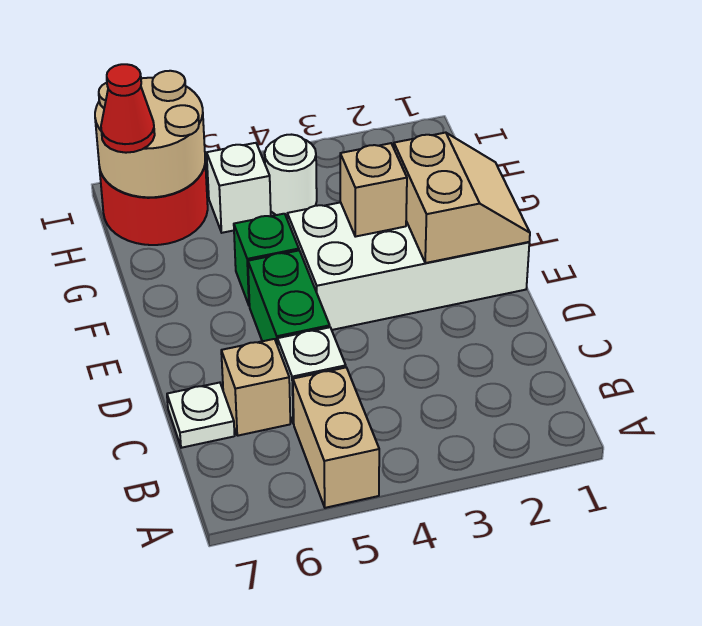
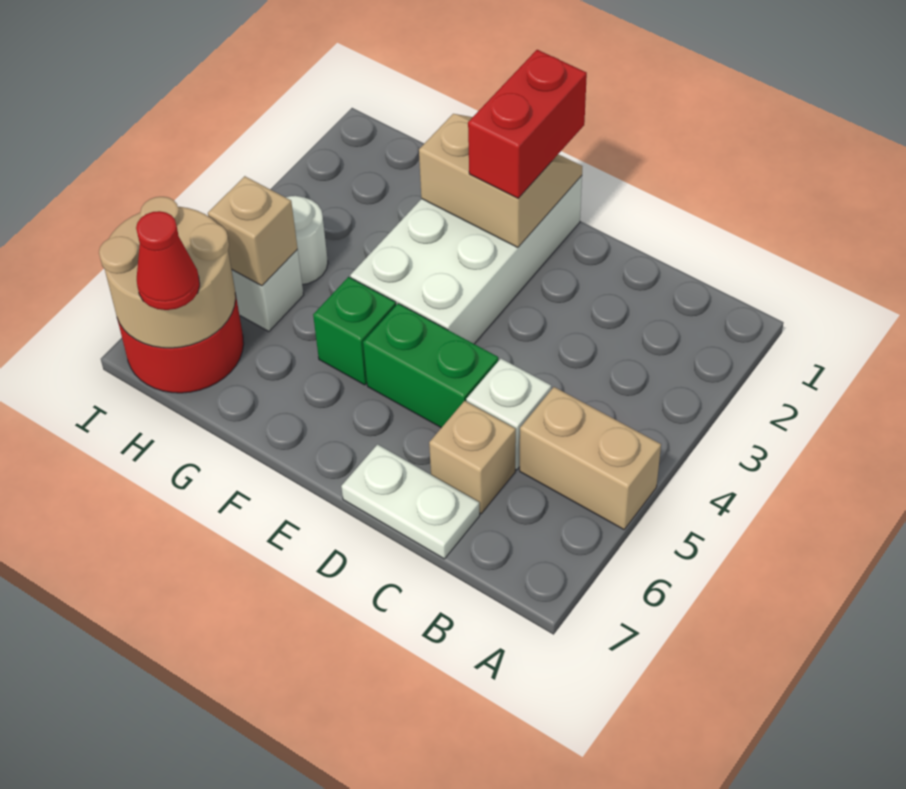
white plate C7 level 1 -> white plate C7:D7 level 1
none -> red brick E1:E2 level 3
tan brick F3 level 2 -> tan brick H5 level 2

